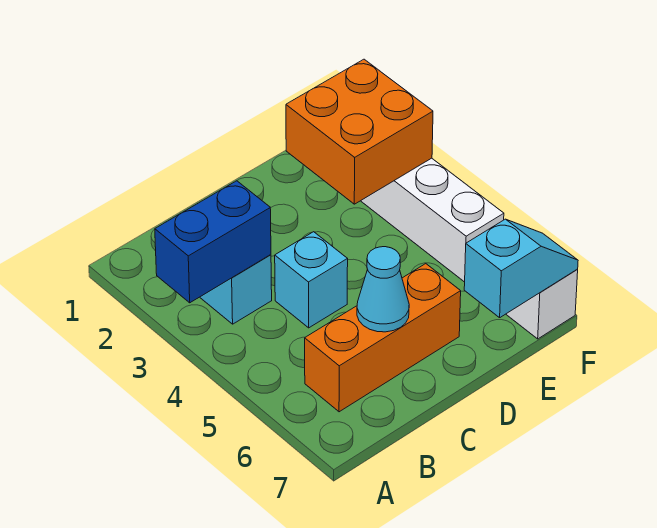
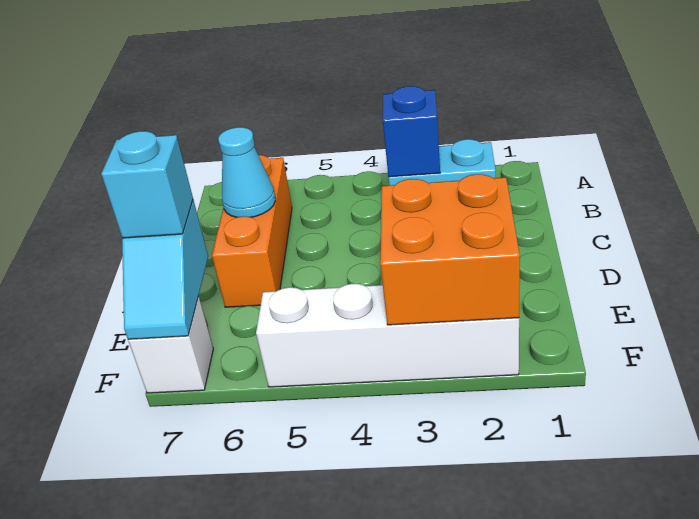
blue brick A3:B3 level 2 -> blue brick B3 level 2
cyan brick C4 level 1 -> cyan brick E7 level 3

